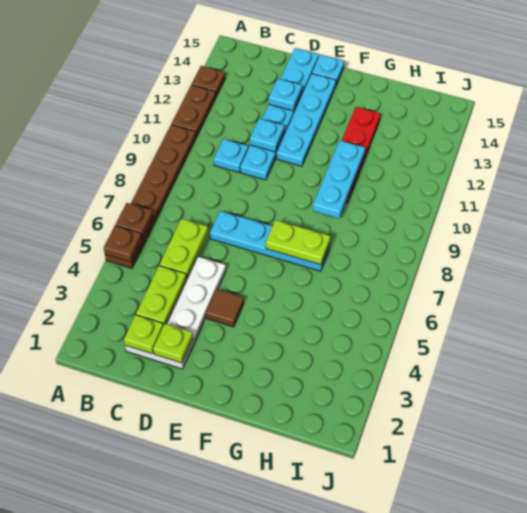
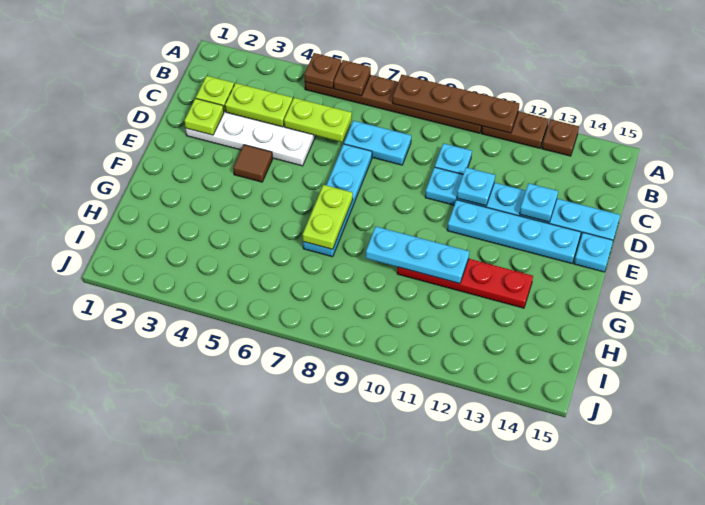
none -> brown plate A8:A11 level 2
none -> cyan plate C7:C8 level 1

